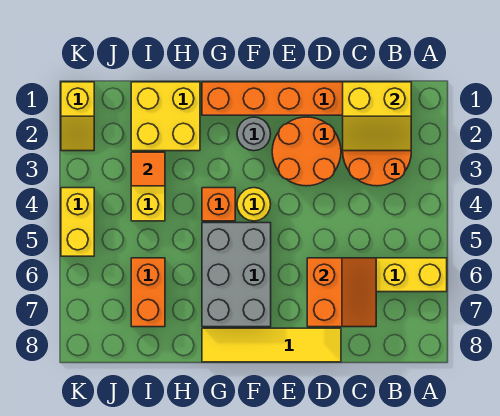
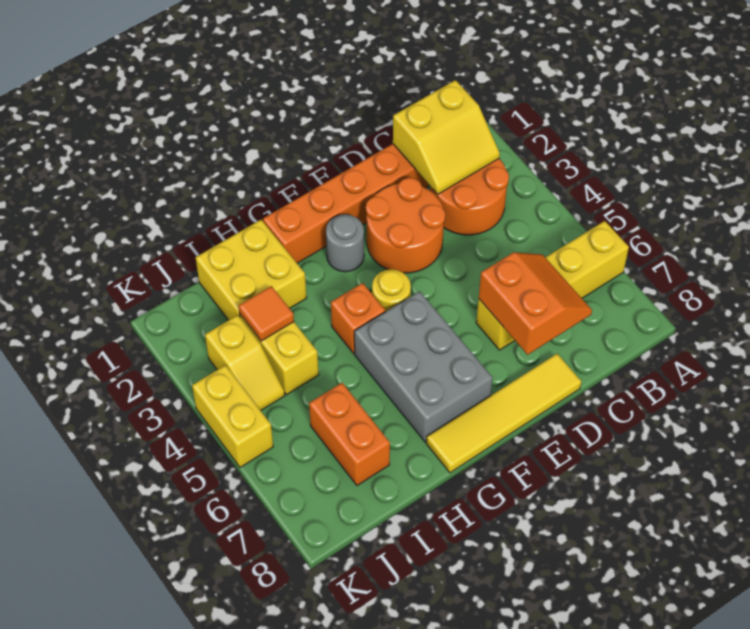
yellow slope K1:K2 level 1 top 1 -> yellow slope J3:J4 level 1 top 3

